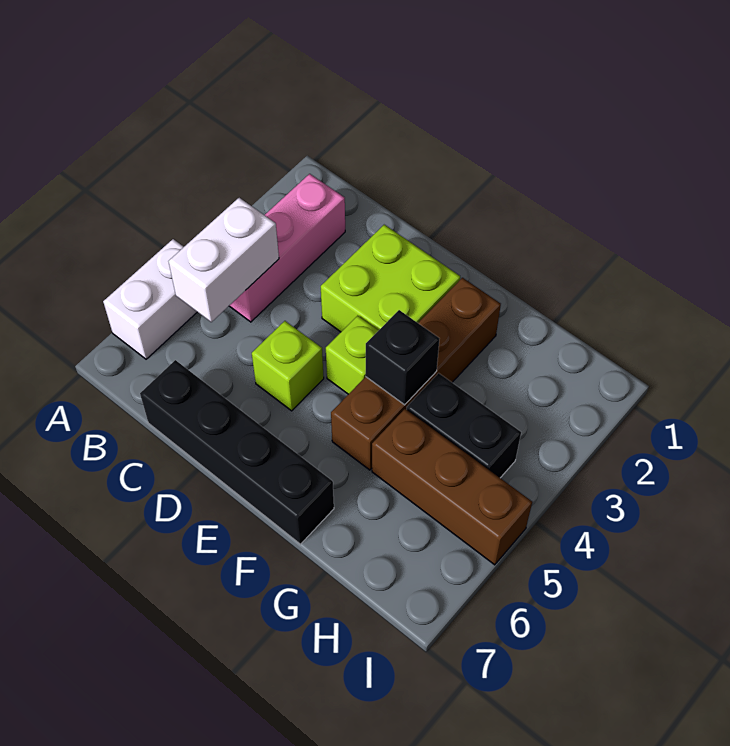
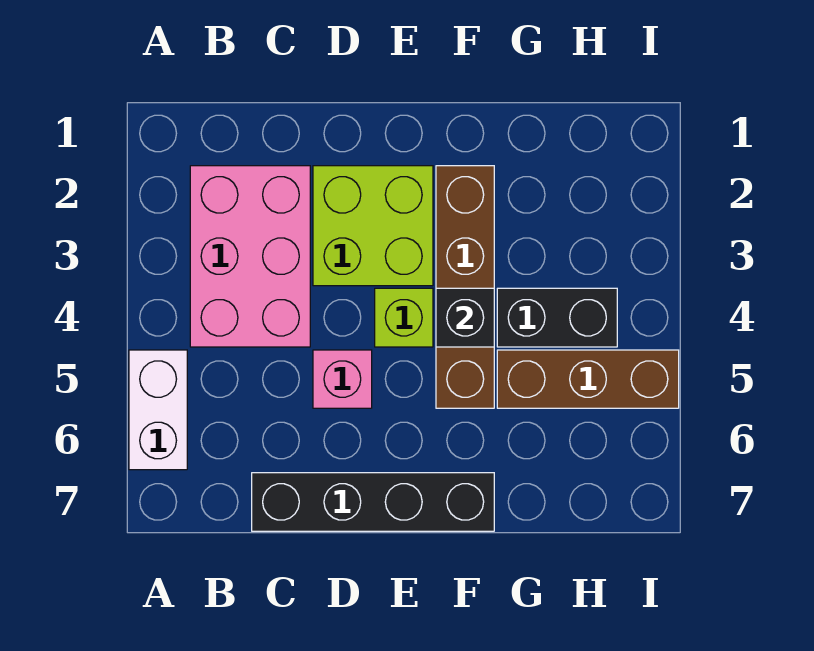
pink brick B2:B4 level 1 -> pink brick B2:C4 level 1
white brick B4:B5 level 2 -> none
lime brick D5 level 1 -> pink brick D5 level 1

